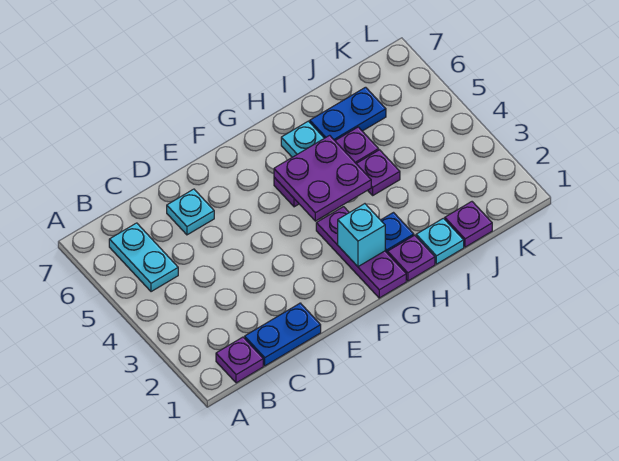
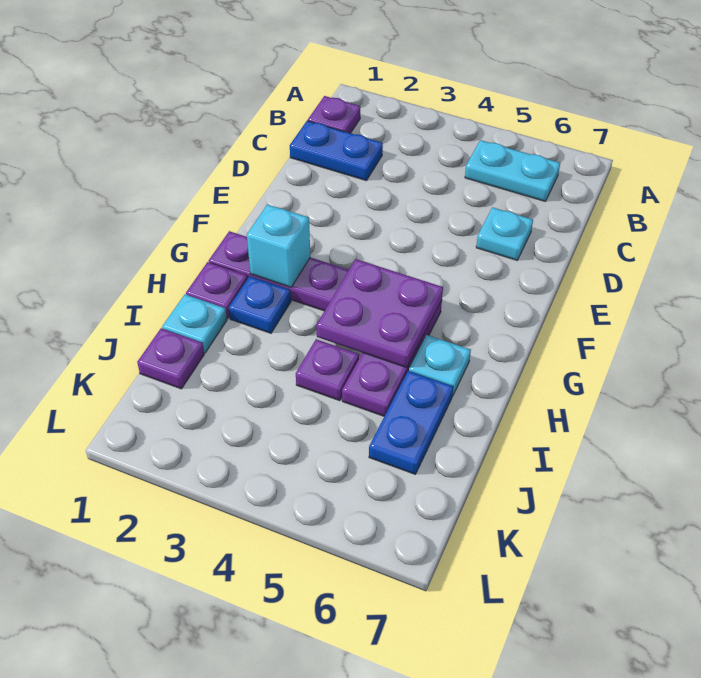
blue plate C1:D1 level 1 -> blue plate C1:C2 level 1

